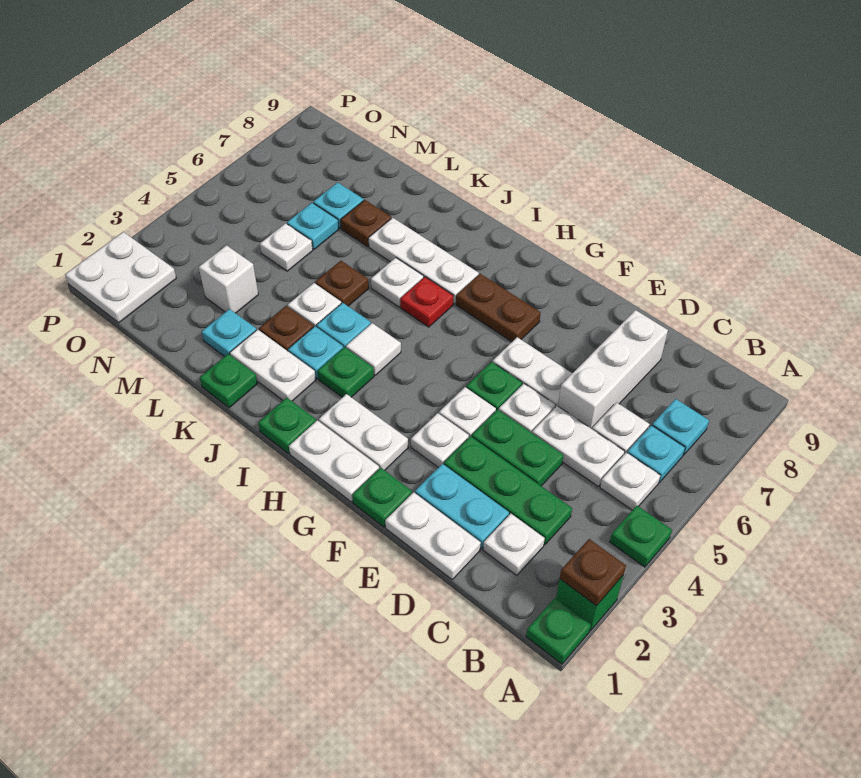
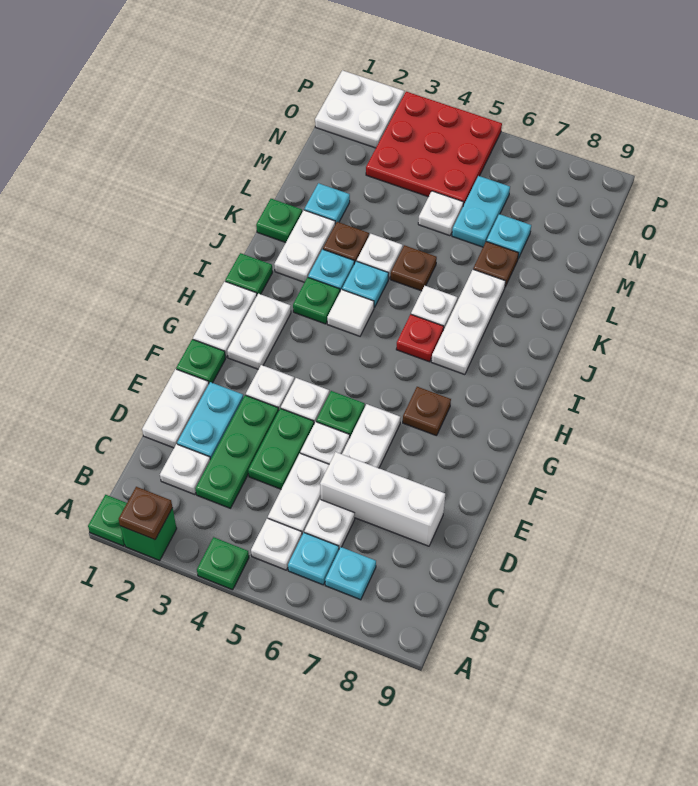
brown plate G7:H7 level 1 -> brown plate G7 level 1
white brick M3 level 1 -> none
cyan plate M6 level 1 -> cyan plate M6:N6 level 1
none -> red plate N3:P5 level 1

